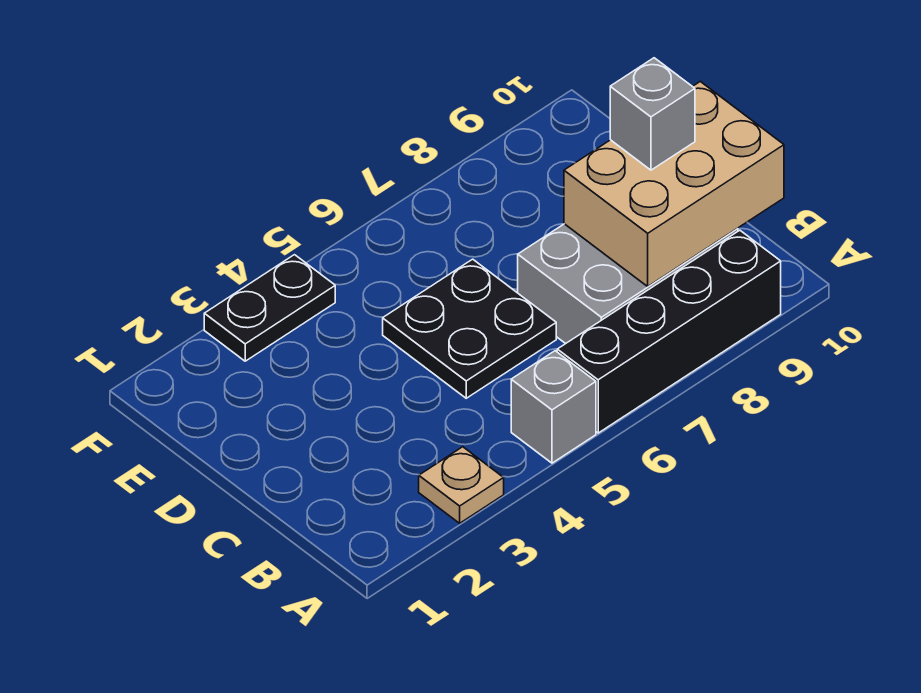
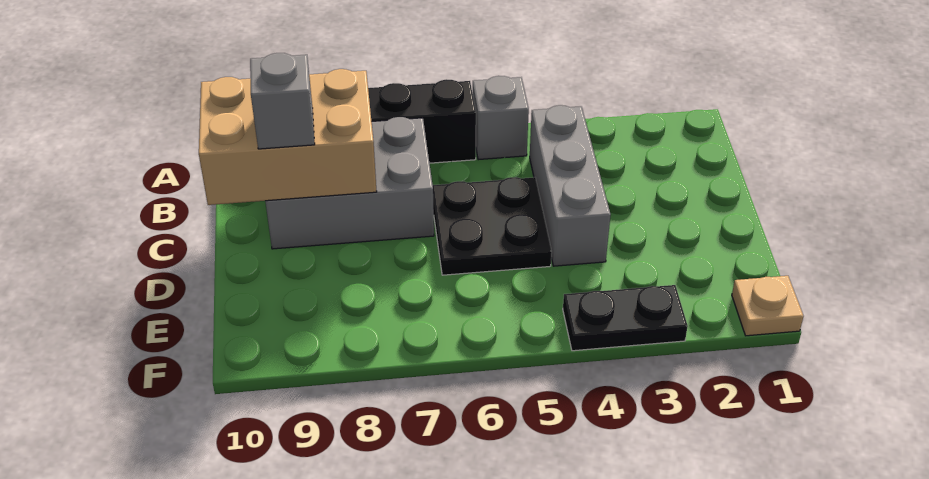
tan plate A3 level 1 -> tan plate F1 level 1
none -> grey brick B4:D4 level 1

